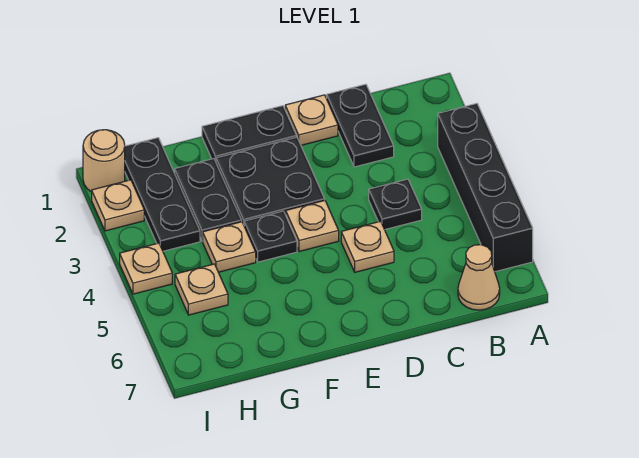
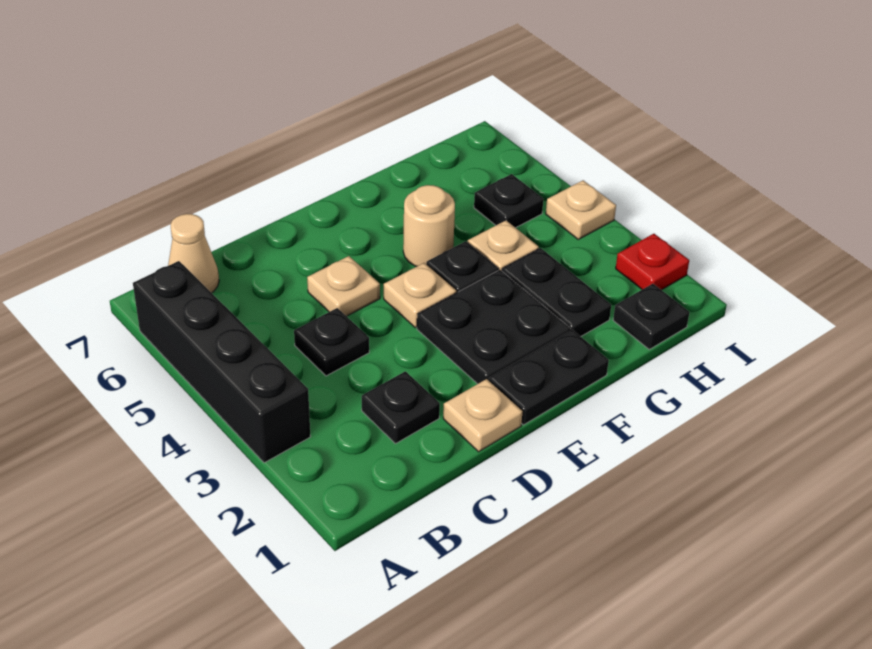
black plate C1:C2 level 1 -> black plate C2 level 1
black plate H1:H3 level 1 -> black plate H1 level 1
tan plate H5 level 1 -> black plate H5 level 1
tan round brick I1 level 1 -> tan round brick F5 level 1
tan plate I2 level 1 -> red plate I2 level 1

